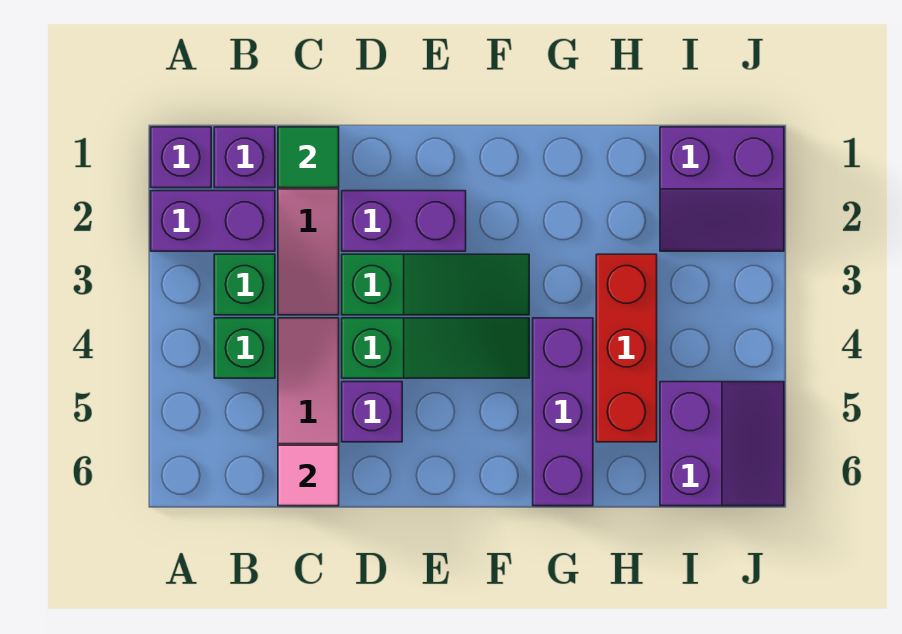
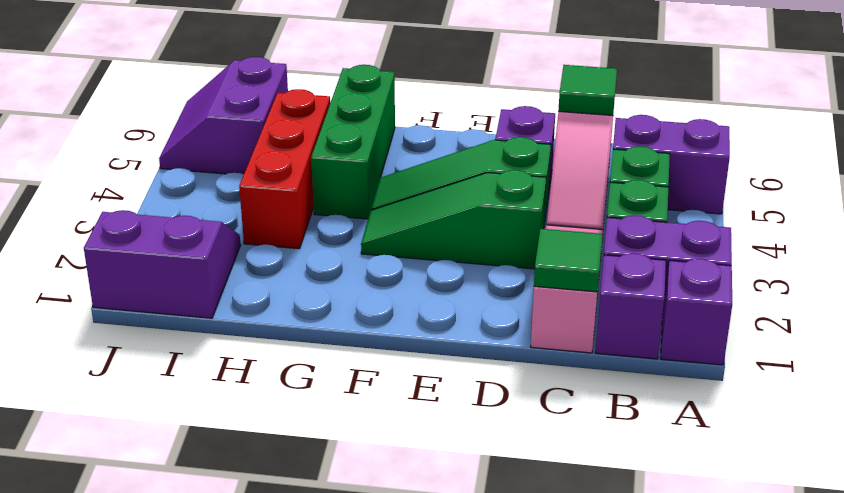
pink tile C6 level 2 -> green tile C6 level 2
purple brick D2:E2 level 1 -> purple brick A5:B5 level 1
purple brick G4:G6 level 1 -> green brick G4:G6 level 1

